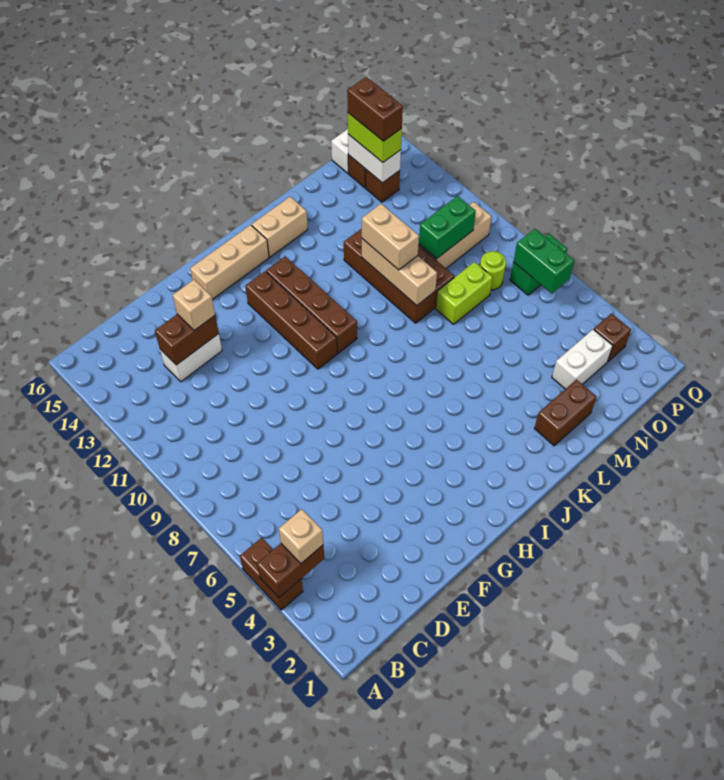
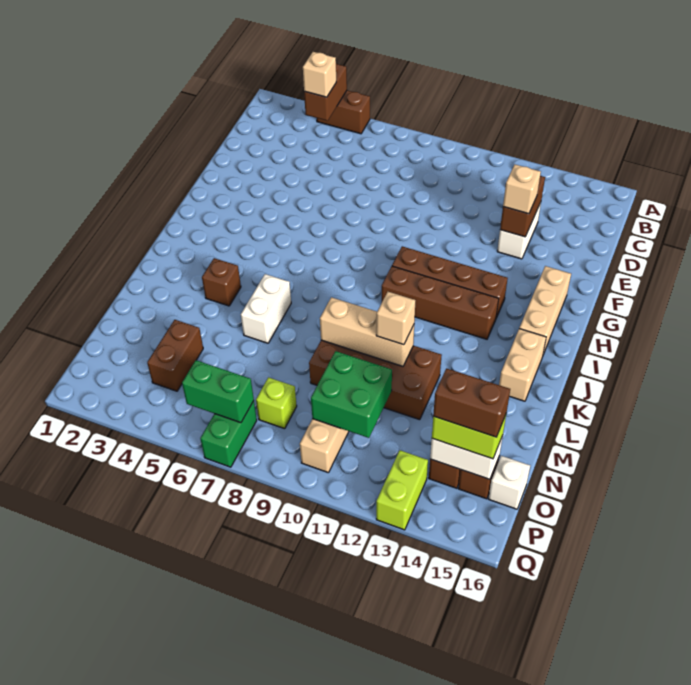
brown brick L2:M2 level 1 -> brown brick N4:O4 level 1
tan brick L10:L11 level 3 -> tan brick L11 level 3
lime brick M8:N8 level 1 -> lime brick P13:Q13 level 1
white brick N3:O3 level 1 -> white brick K6:L6 level 1
green brick N10:O10 level 2 -> green brick N10:O11 level 2
lime round brick O8 level 1 -> lime brick O8 level 1
brown brick P3 level 1 -> brown brick K4 level 1

